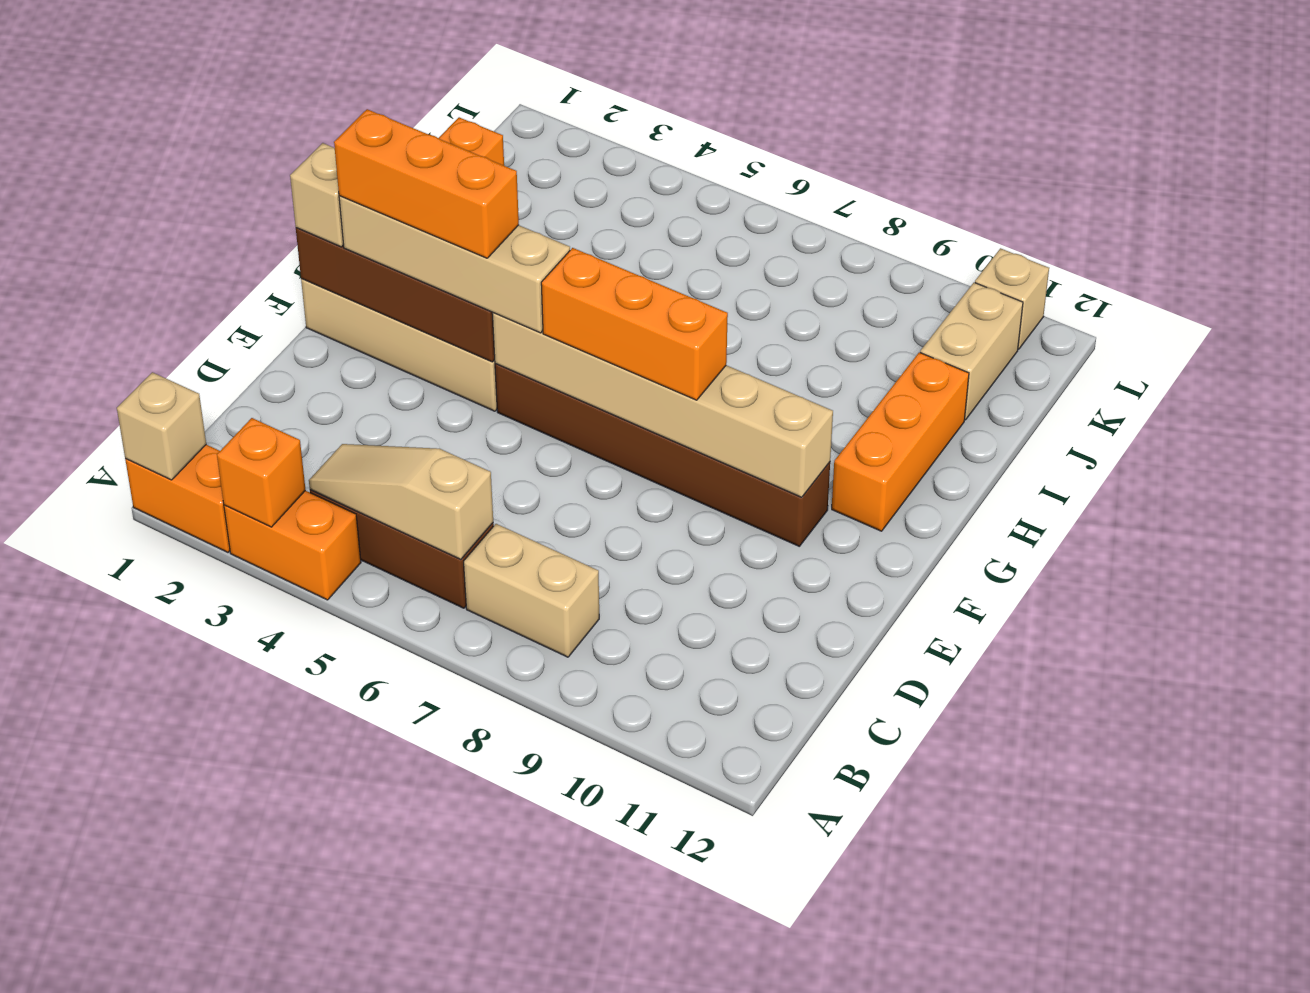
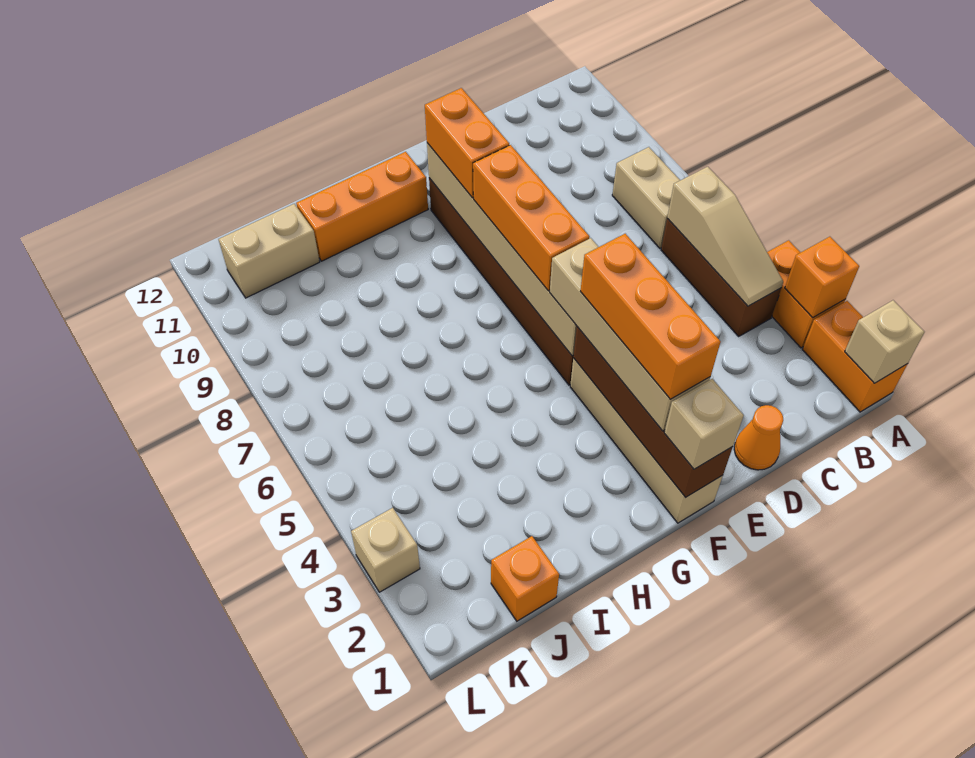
none -> orange cone D1 level 1
none -> orange brick F9:F10 level 3
tan brick L11 level 1 -> tan brick L3 level 1

